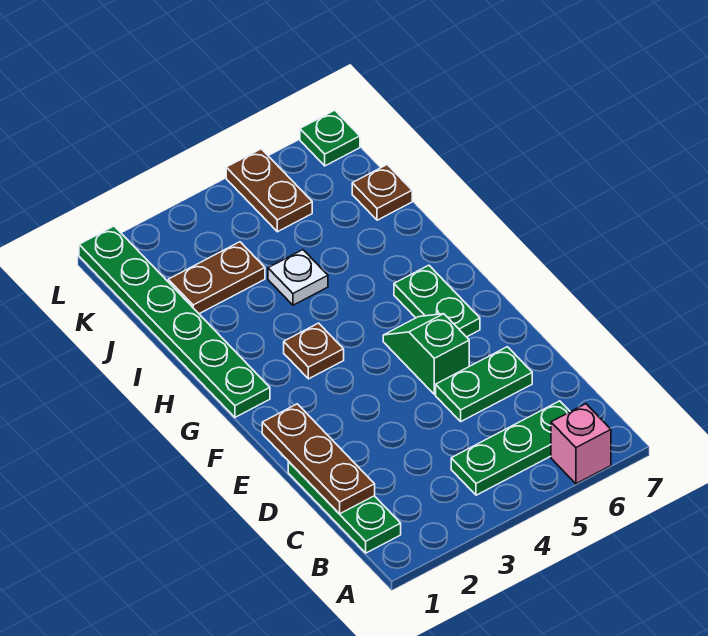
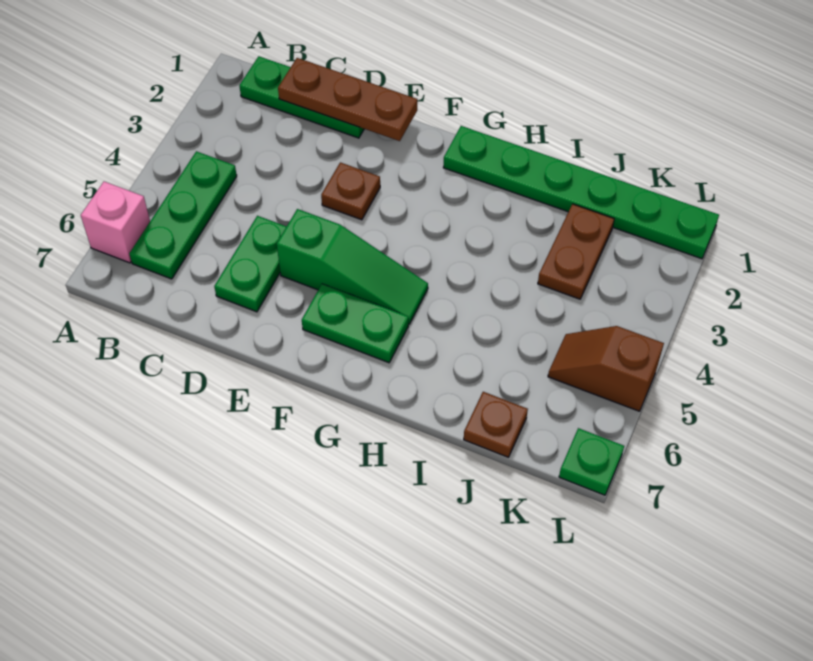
green slope E5:F5 level 1 top E -> green slope E5:G5 level 1 top E
brown plate G3 level 1 -> brown plate E3 level 1
white plate I4 level 1 -> none
brown plate K5:L5 level 1 -> brown slope K5:L5 level 1 top L

